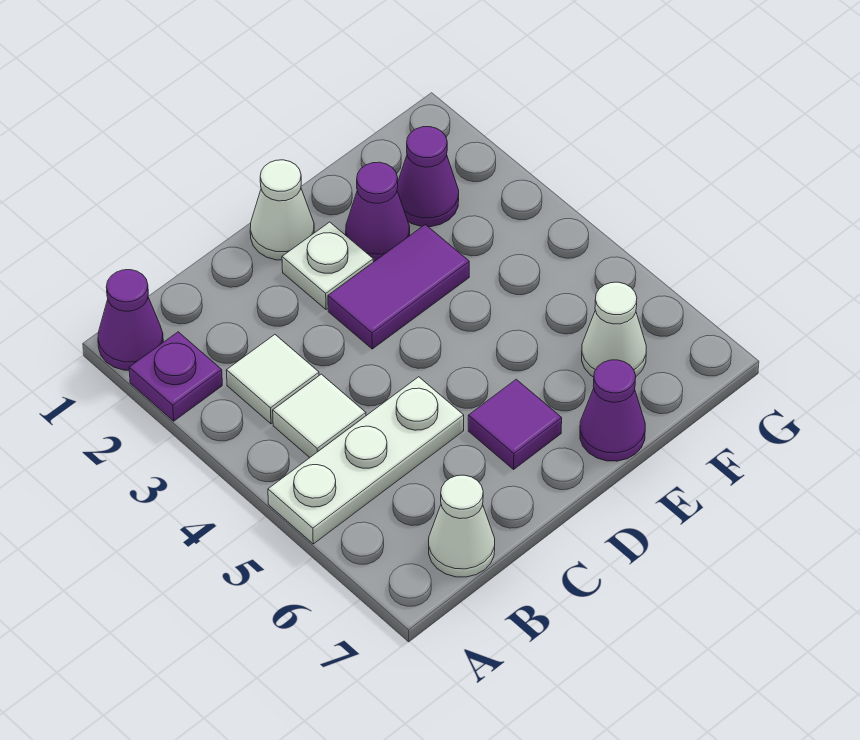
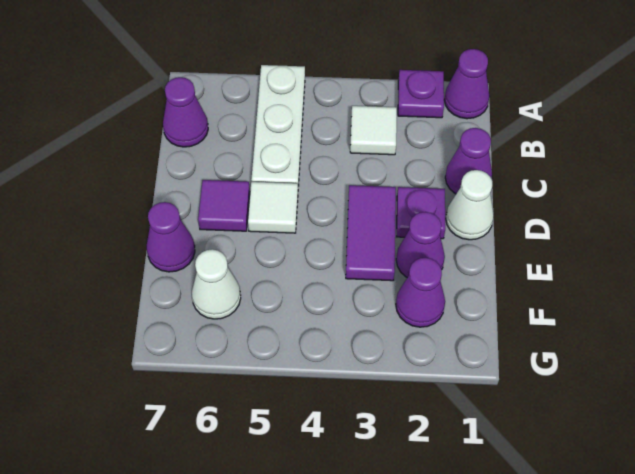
white tile B4 level 1 -> white tile D5 level 1
white cone B7 level 1 -> purple cone B7 level 1
none -> purple cone C1 level 1
white plate D2 level 1 -> purple plate D2 level 1

